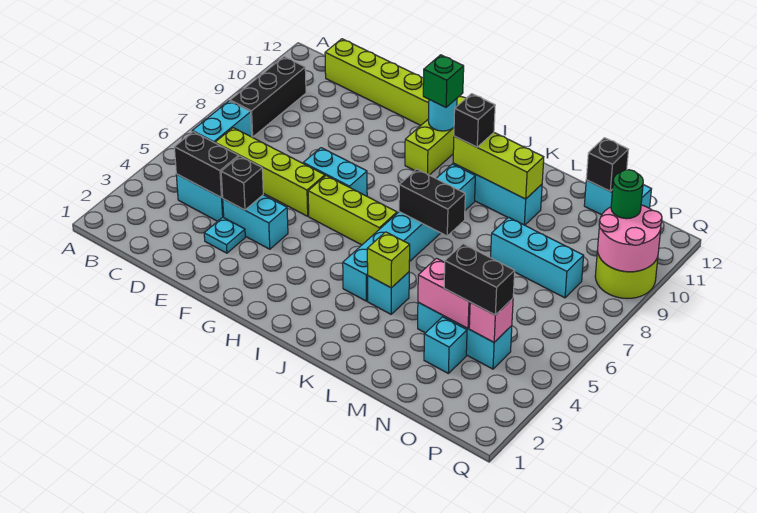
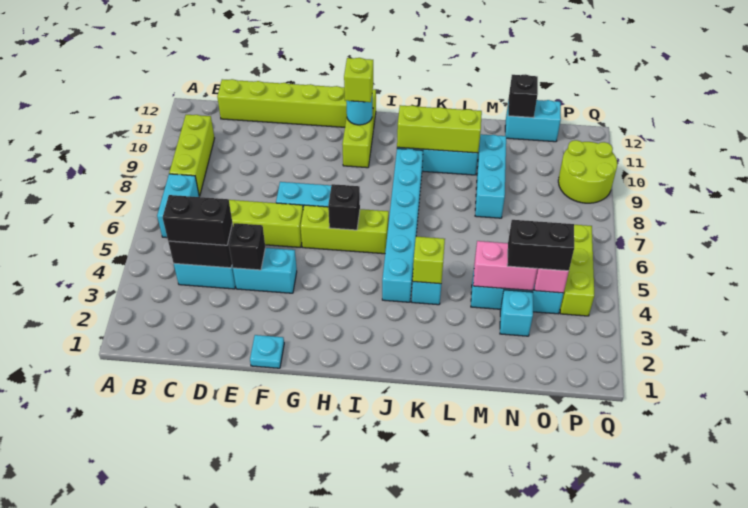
black brick B8:B10 level 1 -> lime brick B8:B10 level 1
cyan plate E3 level 1 -> cyan plate F1 level 1
green brick H11 level 3 -> lime brick H11 level 3
black brick J7:K7 level 2 -> black brick C4:D4 level 3
black brick J10 level 3 -> black brick H6 level 2
cyan brick M8:O8 level 1 -> cyan brick M8:M10 level 1
none -> lime brick P4:P6 level 1
pink round brick P9:Q10 level 2 -> none
green round brick P10 level 3 -> none

